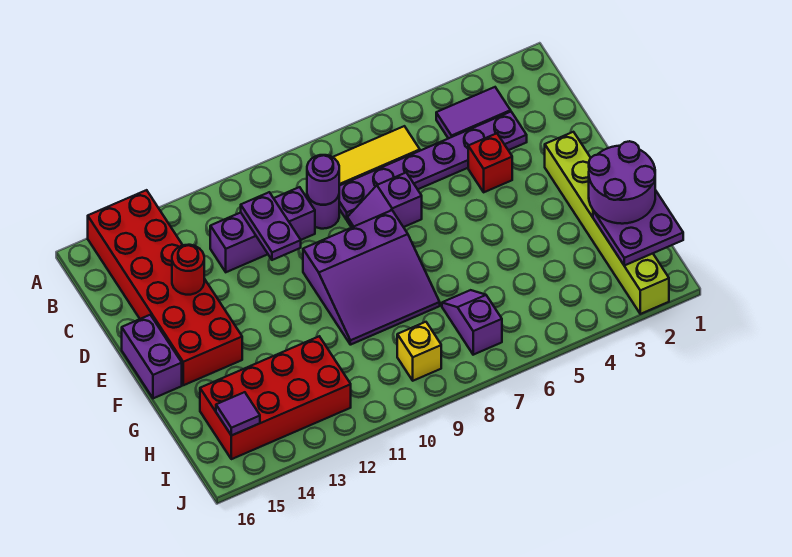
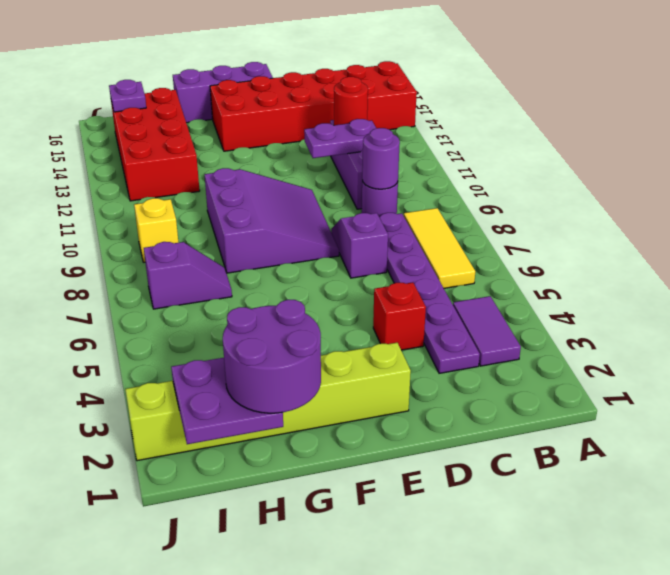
red round brick D14 level 2 -> red round brick C12 level 2
purple slope E8:G10 level 1 top E -> purple slope E8:G10 level 1 top G
purple brick E16:F16 level 1 -> purple brick E16:G16 level 1
purple tile I15 level 2 -> purple plate I15 level 2

